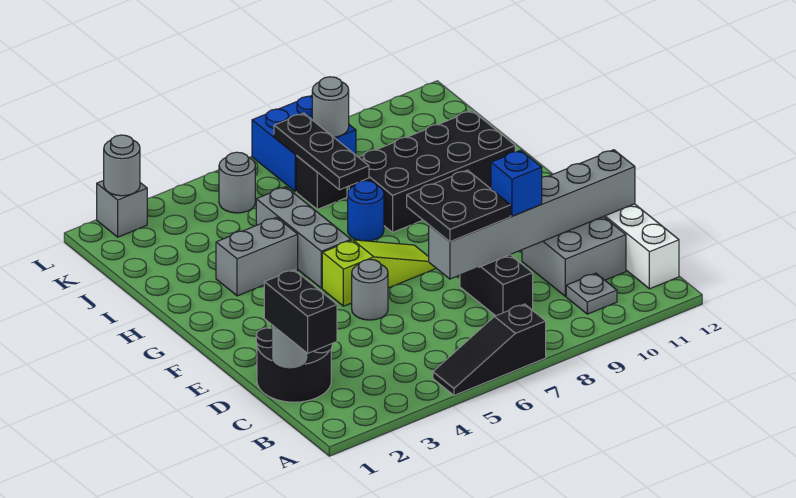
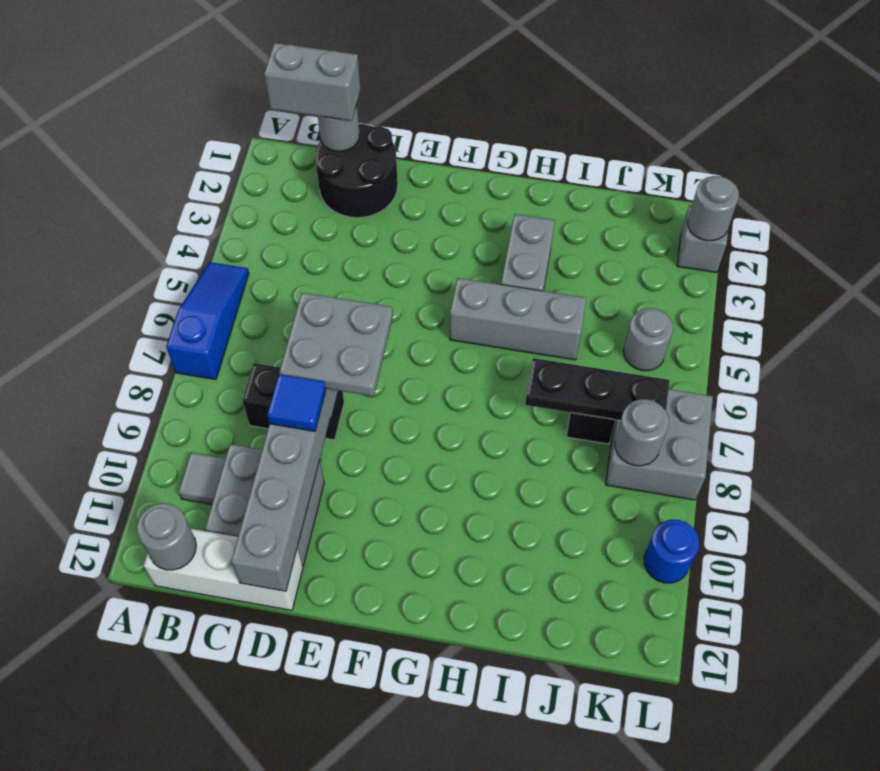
black slope A5:A7 level 1 top 7 -> blue slope A5:A7 level 1 top 7
black brick B1:C1 level 3 -> grey brick B1:C1 level 3
grey plate B10 level 1 -> grey tile B10 level 1
black plate D7:E8 level 3 -> grey plate D7:E8 level 3
blue brick D9 level 3 -> blue tile D9 level 3
grey round brick E5 level 1 -> grey round brick B12 level 2
lime slope F5:F7 level 1 top 5 -> none
blue round brick H7 level 1 -> blue round brick L10 level 1
black brick H8:I11 level 1 -> none
blue brick K7:L8 level 1 -> grey brick K7:L8 level 1

